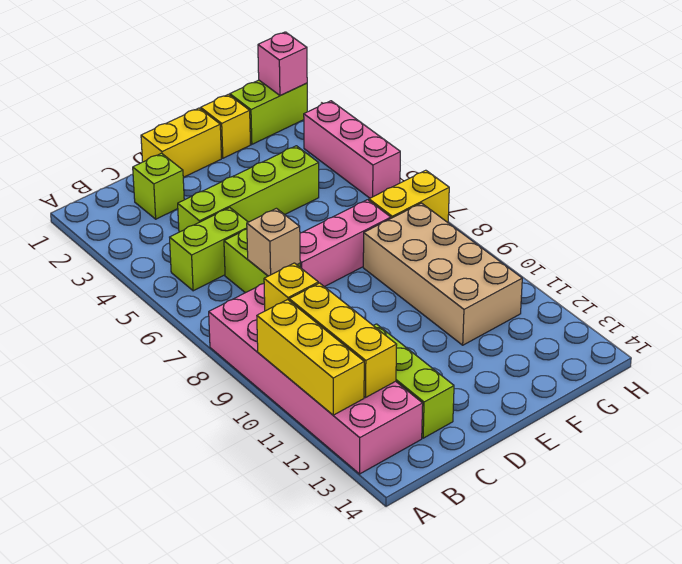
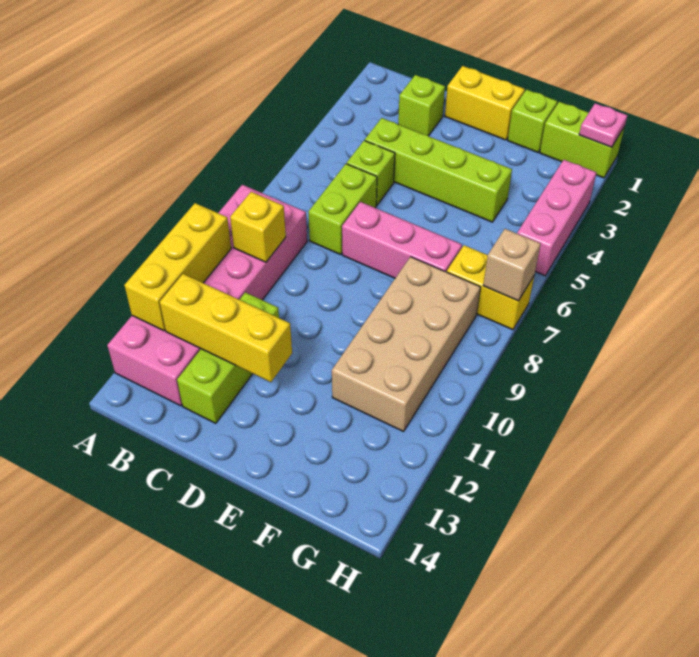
lime brick B5:C5 level 1 -> lime brick C5 level 1
yellow brick B10:B12 level 2 -> yellow brick B12:D12 level 2
tan brick C7 level 2 -> tan brick H7 level 2
yellow brick F1 level 1 -> lime brick F1 level 1
pink brick H1 level 2 -> pink plate H1 level 2

